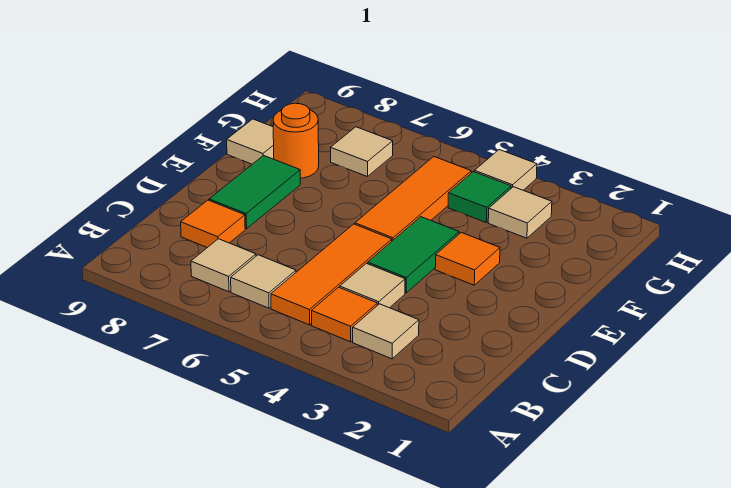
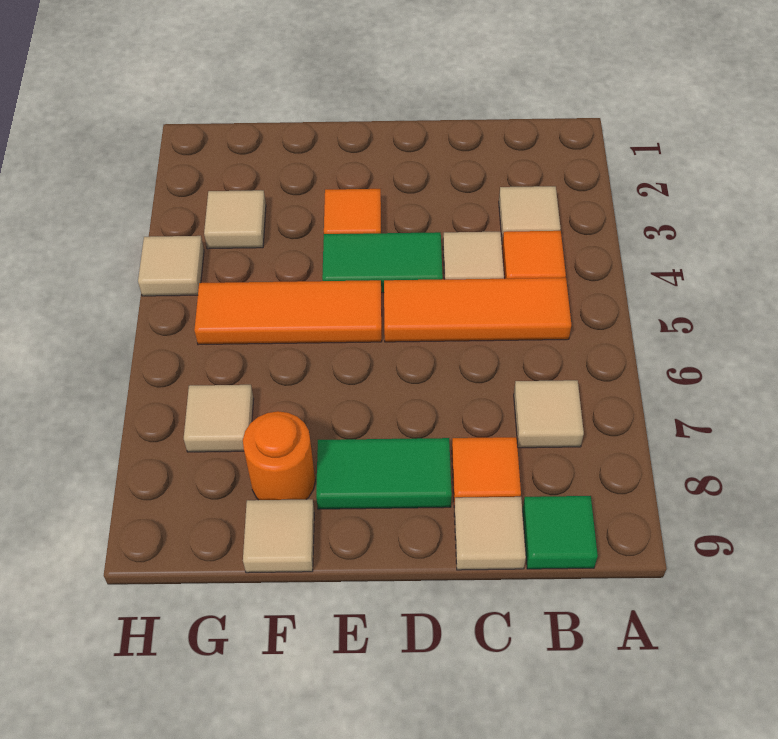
tan tile B6 level 1 -> tan tile C9 level 1
green tile G4 level 1 -> green tile B9 level 1

